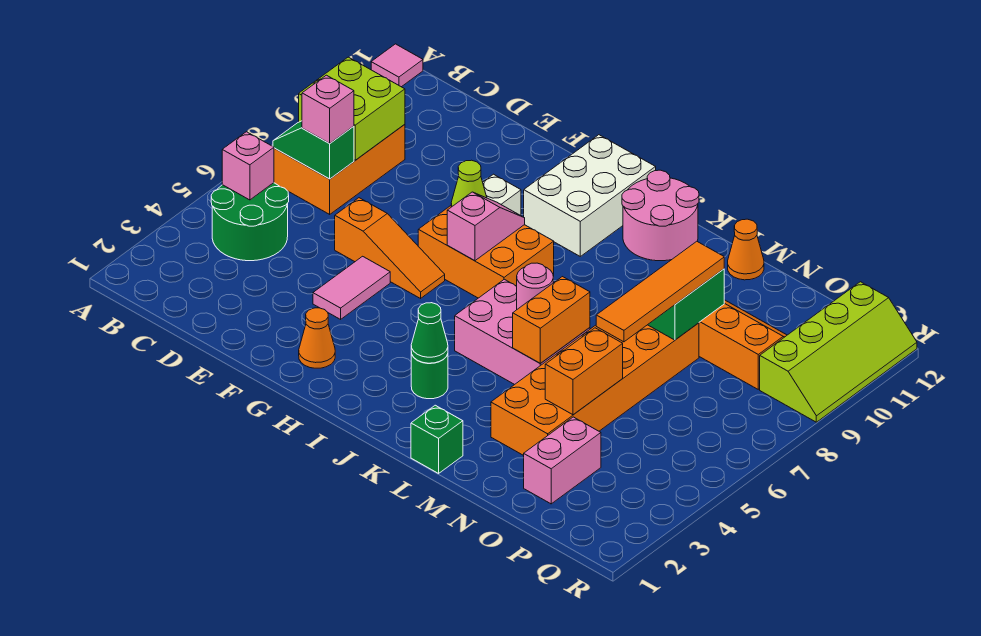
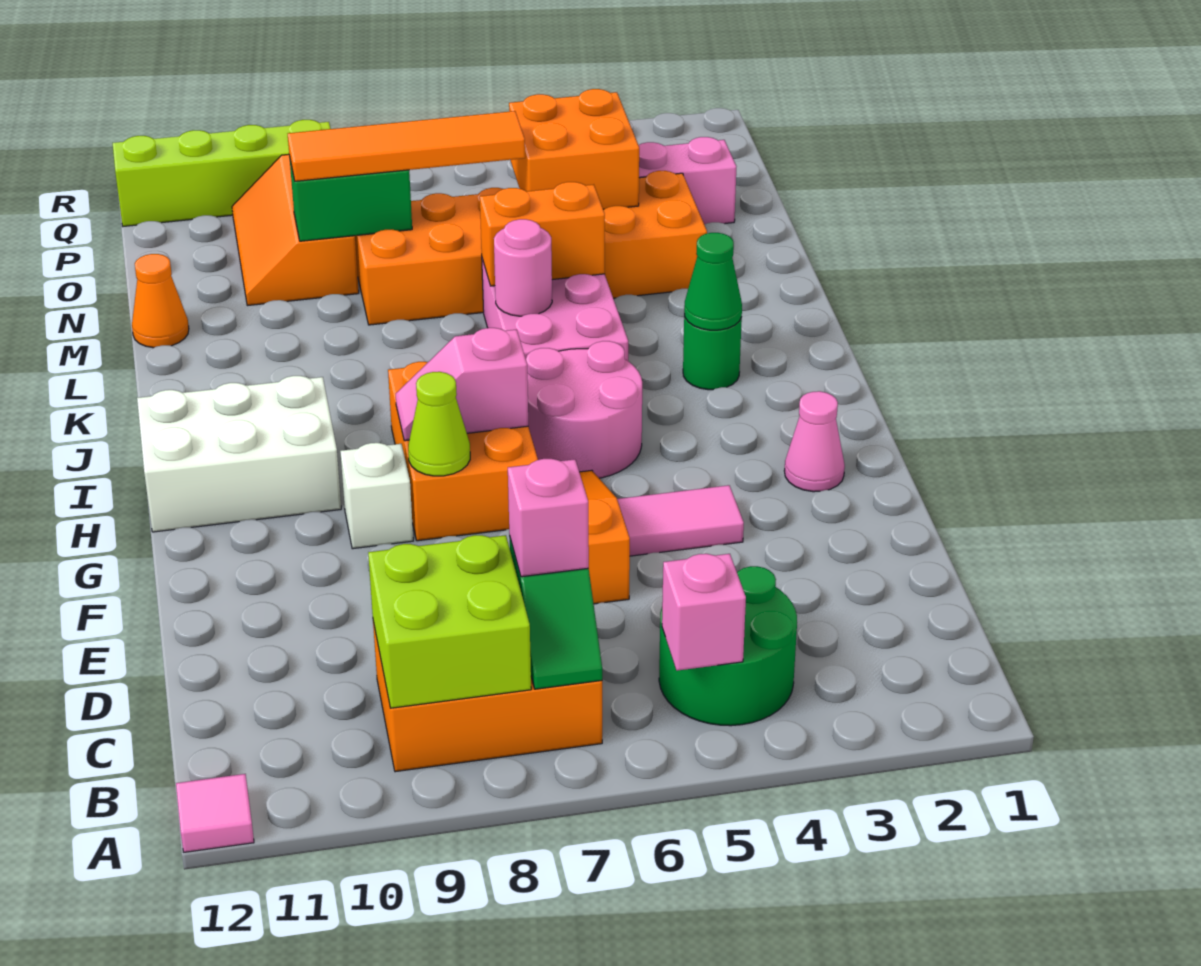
orange cone G2 level 1 -> pink cone G2 level 1
pink round brick J11:K12 level 1 -> pink round brick H5:I6 level 1
green brick L1 level 1 -> none
orange brick N4:N5 level 2 -> orange brick N4:O5 level 2

